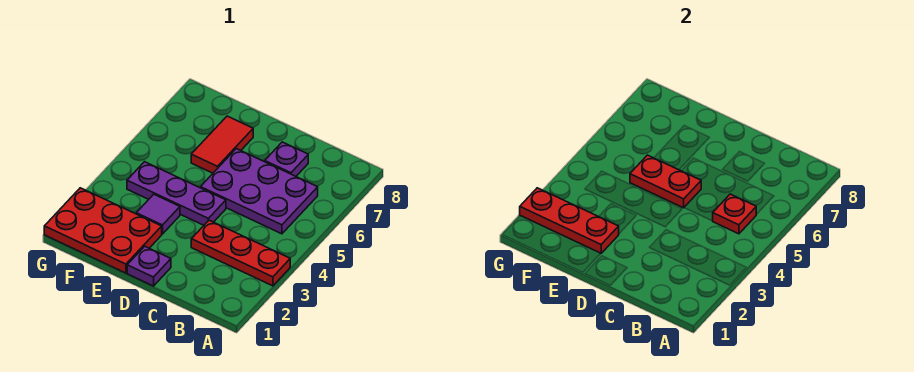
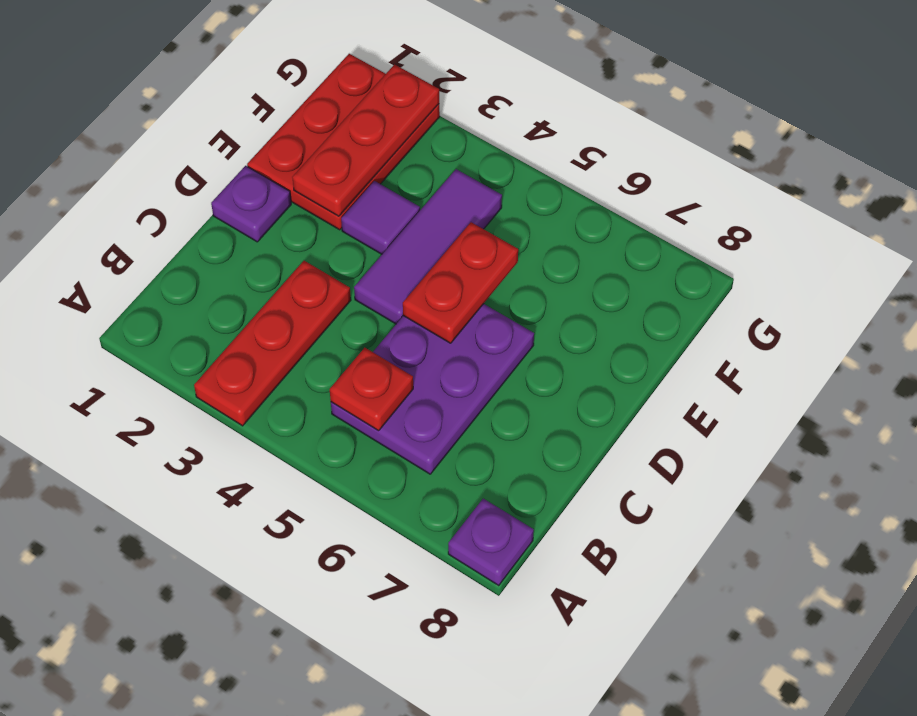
purple plate C7 level 1 -> purple plate A8 level 1
purple plate D4:F4 level 1 -> purple tile D4:F4 level 1
red tile E6:E7 level 1 -> none

